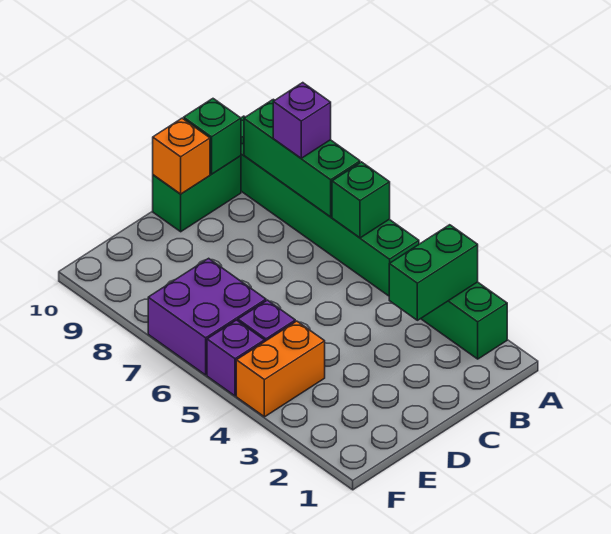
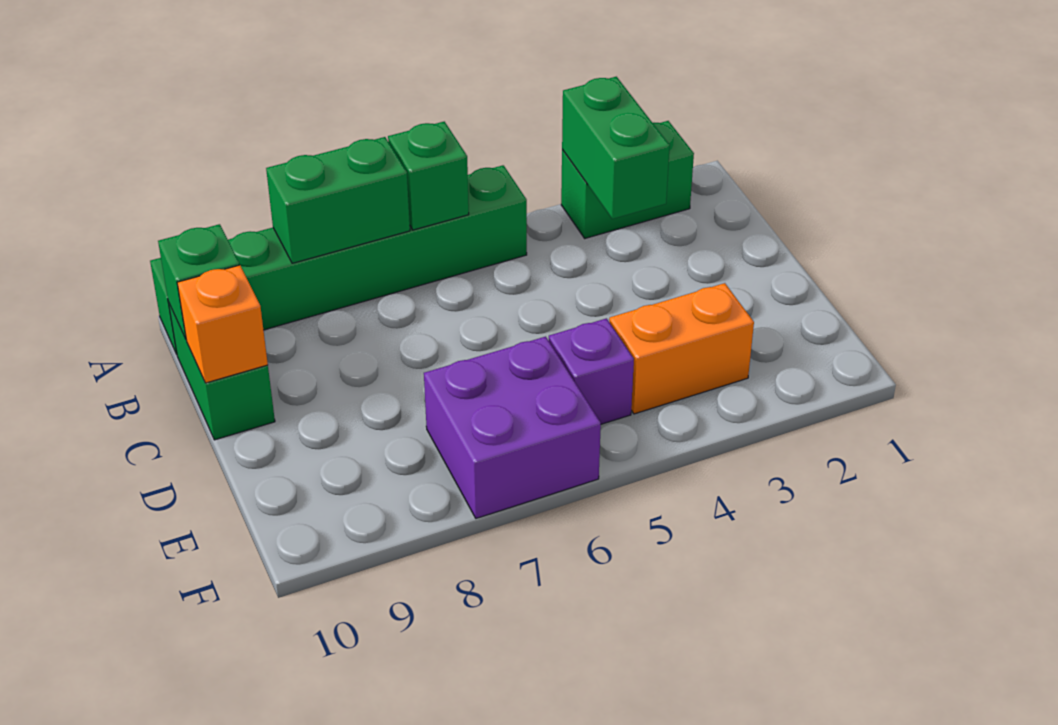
green brick A7:A9 level 2 -> green brick A7:A8 level 2
purple brick A8 level 3 -> none
orange brick E4:F4 level 1 -> orange brick E3:E4 level 1
purple brick F5 level 1 -> none

